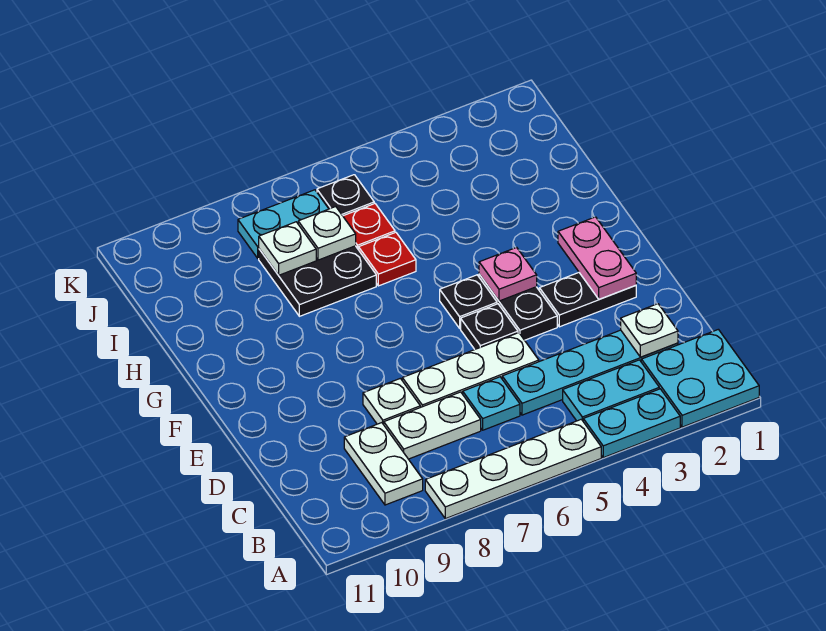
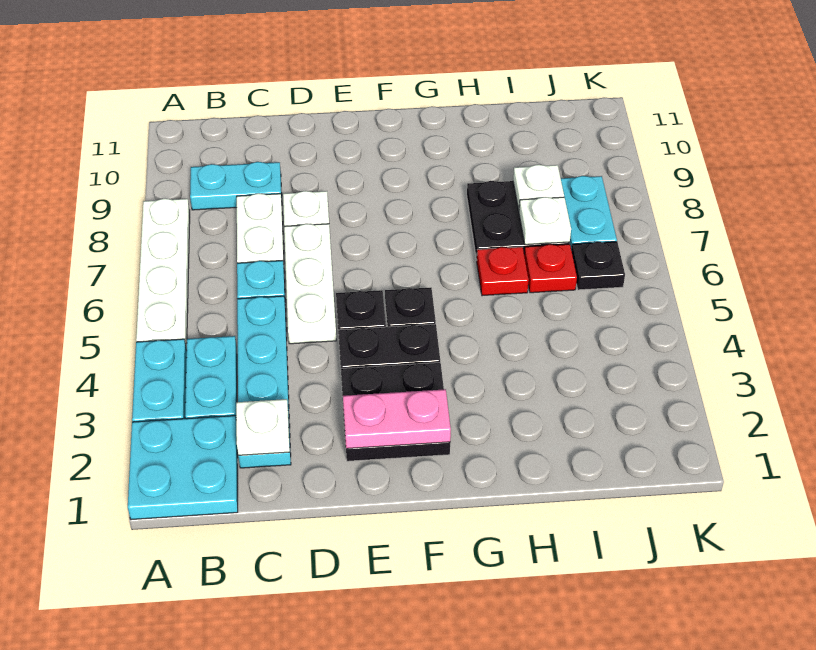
white plate B9:C9 level 1 -> cyan plate B9:C9 level 1
black plate E2:E3 level 1 -> black plate E2:F3 level 1
pink plate F4 level 2 -> none

